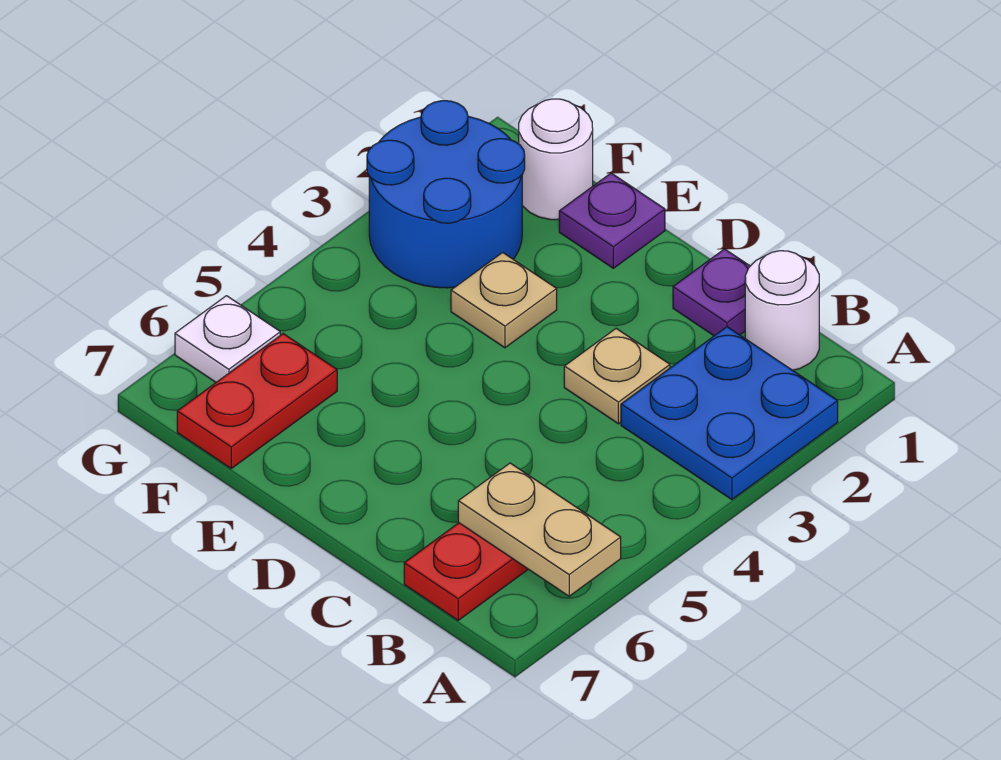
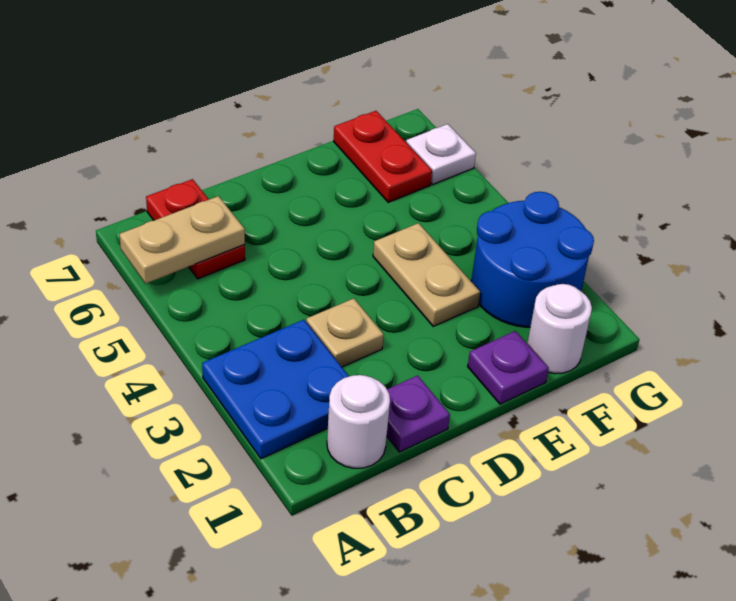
tan plate E3 level 1 -> tan plate E3:E4 level 1

